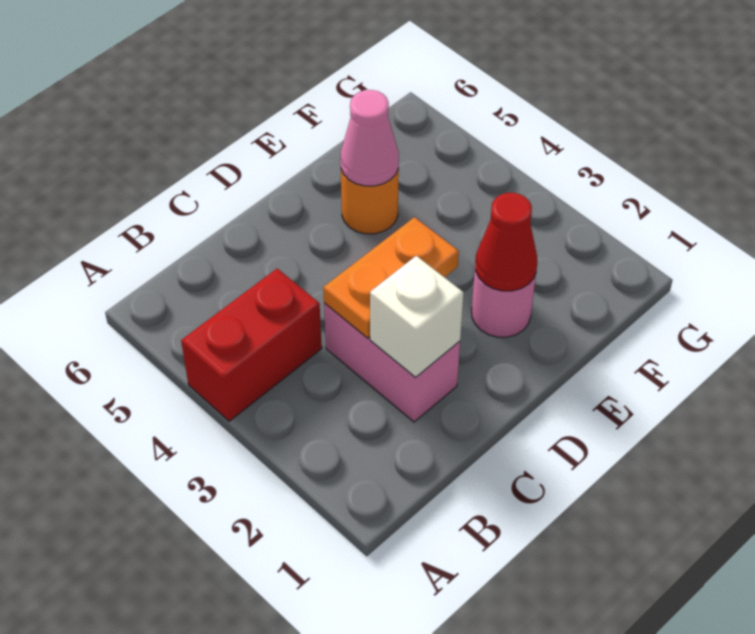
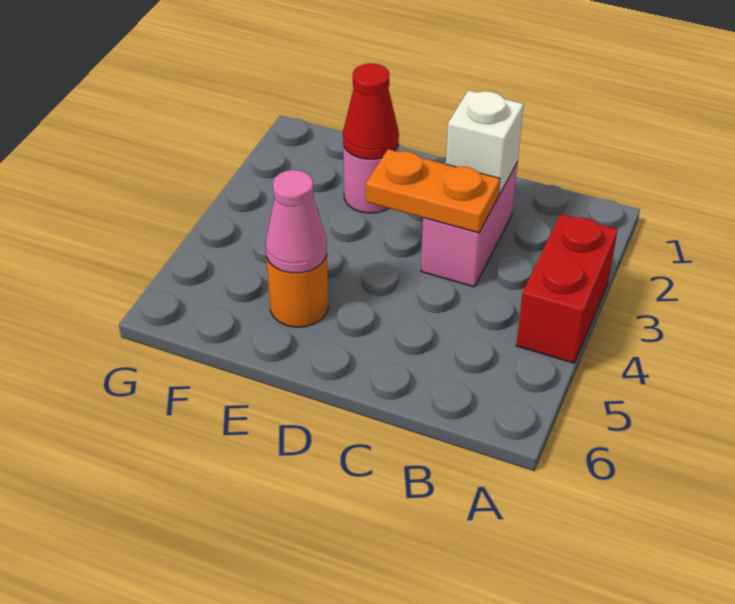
red brick A4:B4 level 1 -> red brick A3:A4 level 1

